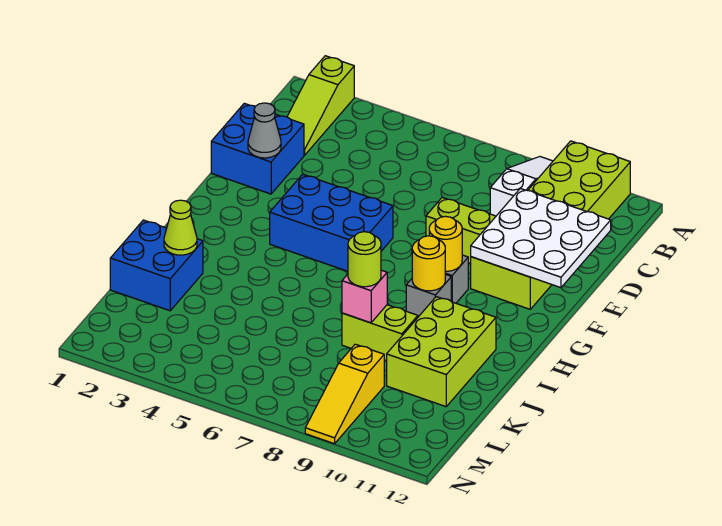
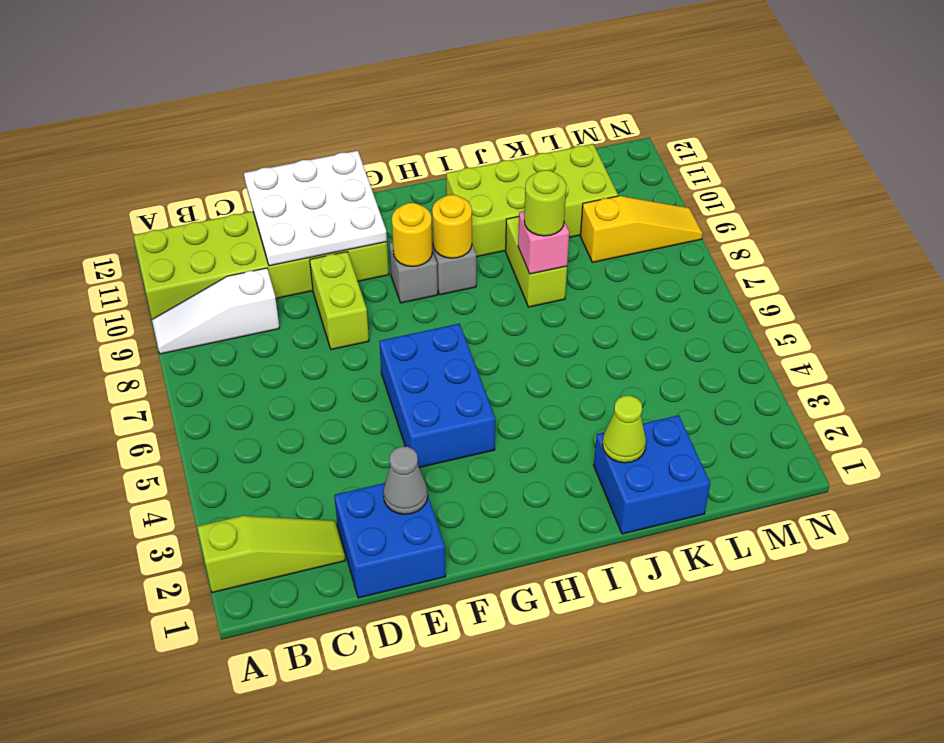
lime brick I10:K11 level 1 -> lime brick I10:L11 level 1

